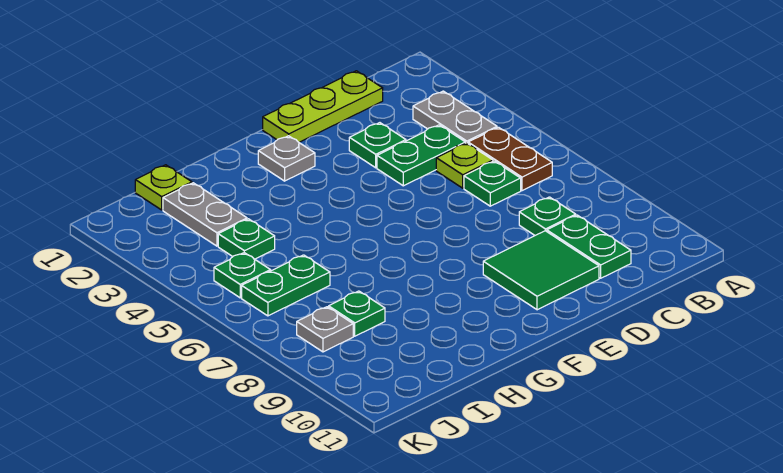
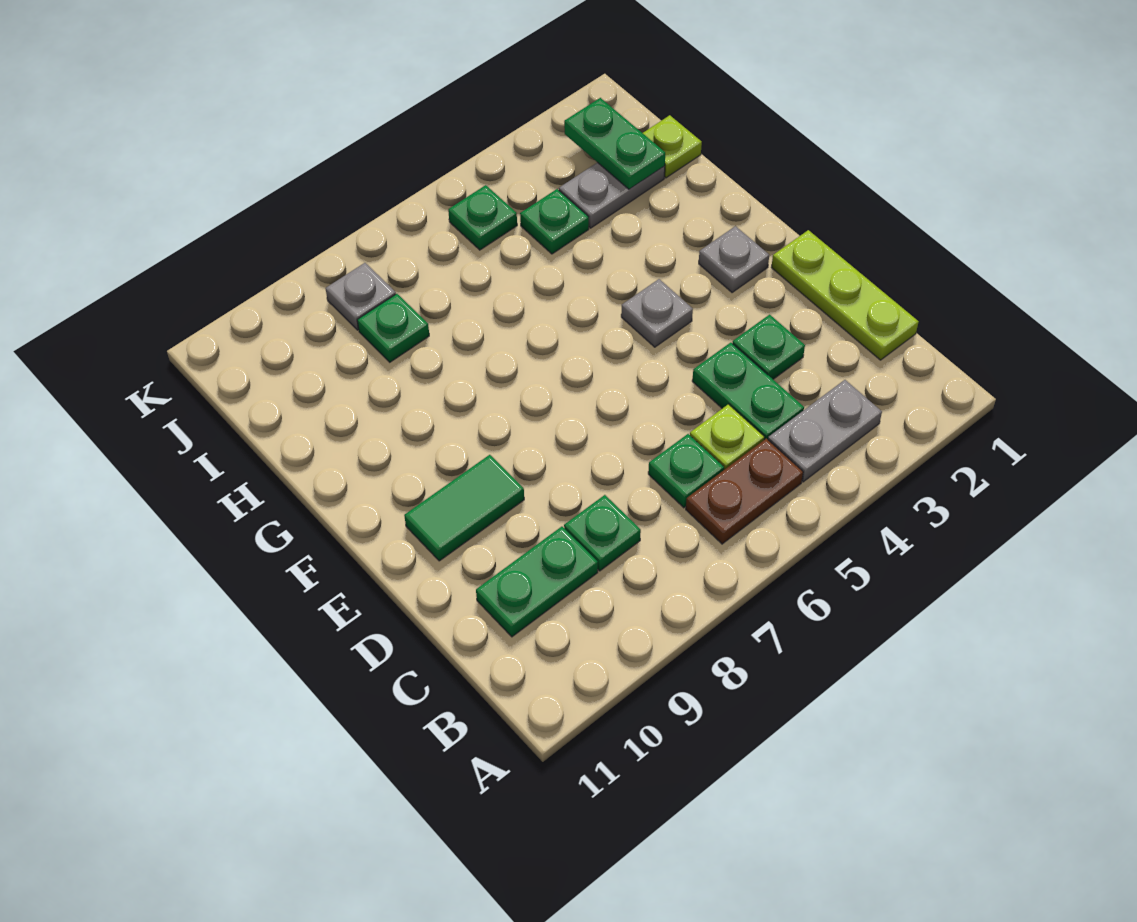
green tile D9:E10 level 1 -> green tile E9:E10 level 1
none -> grey plate F4 level 1
green plate I6:J6 level 1 -> green plate I2:J2 level 2

